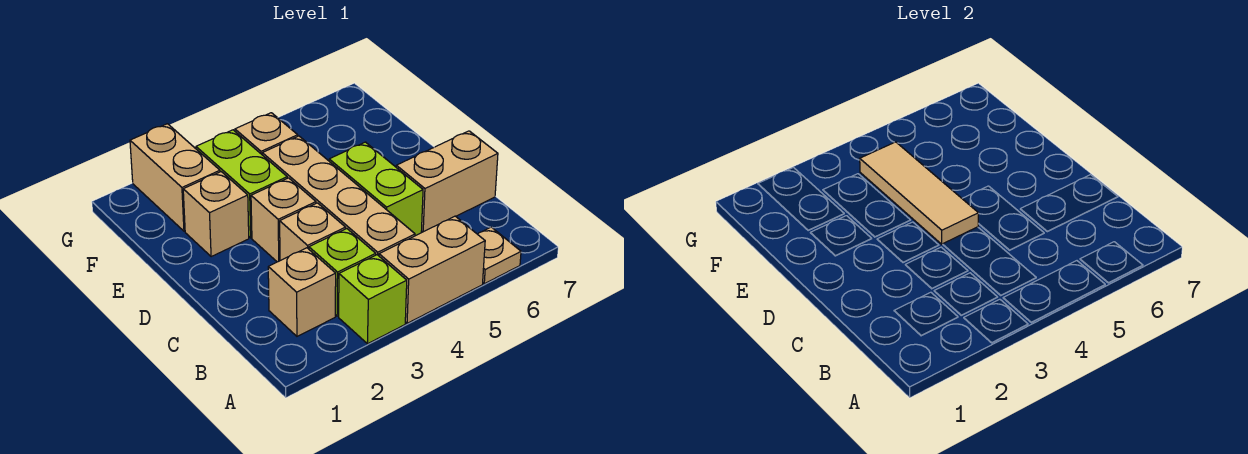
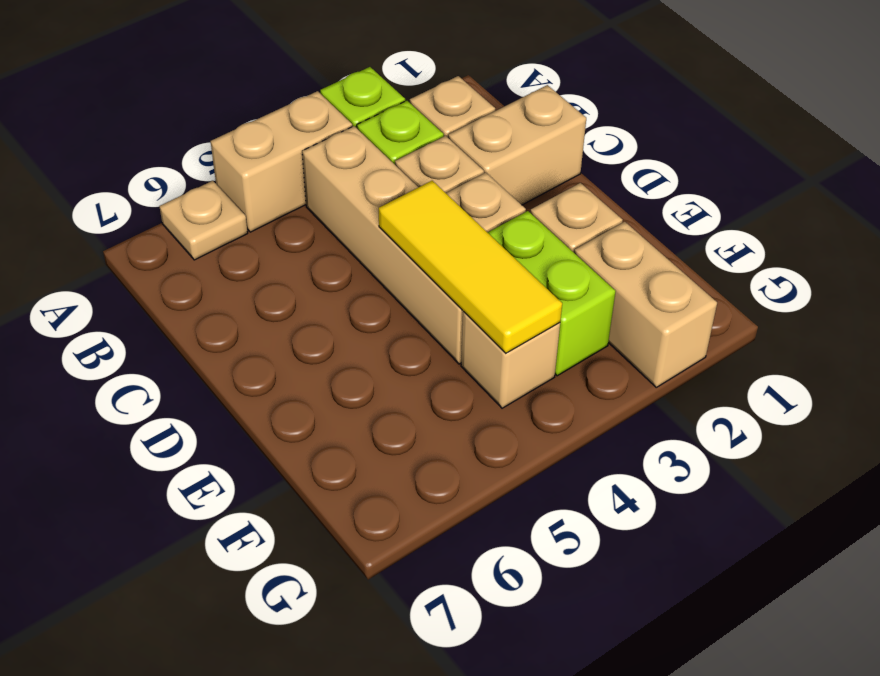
lime brick C5:D5 level 1 -> none
tan brick C6:C7 level 1 -> tan brick C1:C2 level 1
tan tile D4:F4 level 2 -> yellow tile D4:F4 level 2

